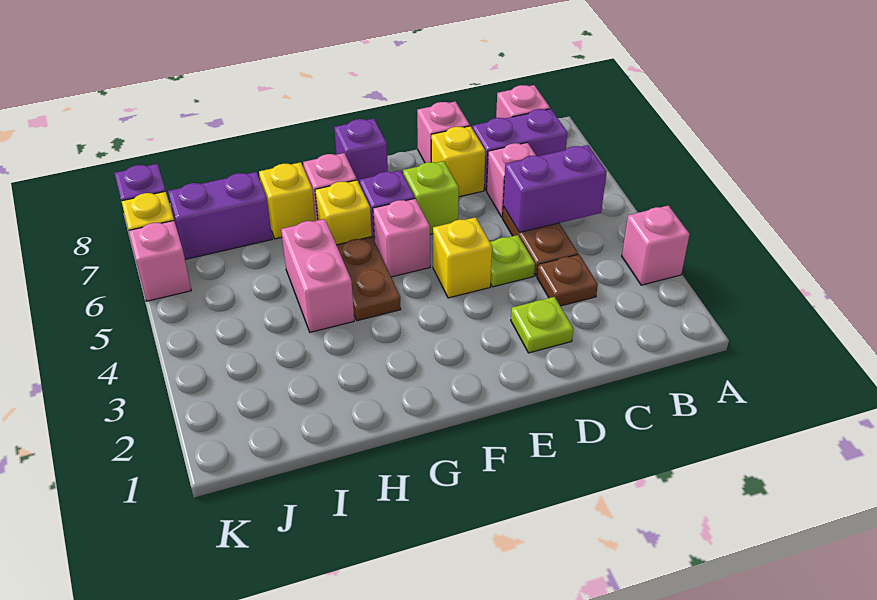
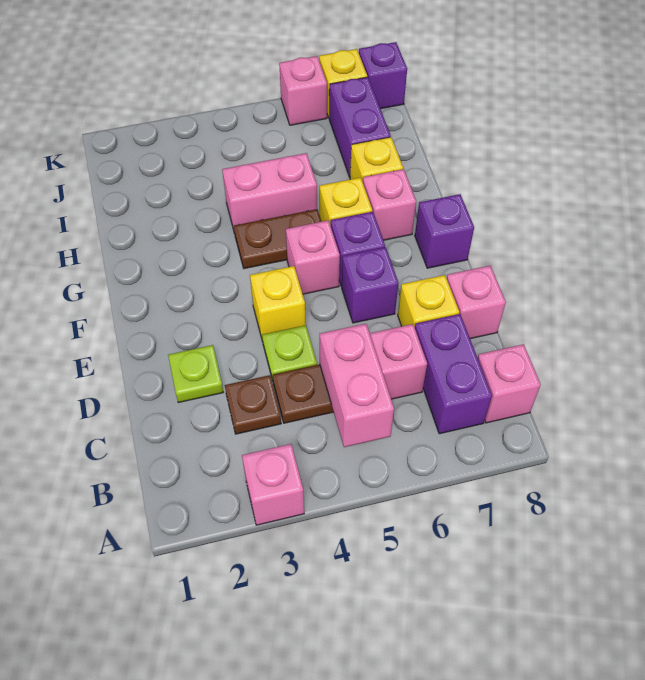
purple brick B5:C5 level 2 -> pink brick B5:C5 level 2
lime brick E6 level 1 -> purple brick E6 level 1

